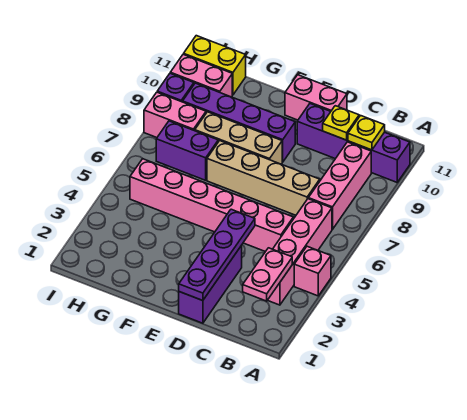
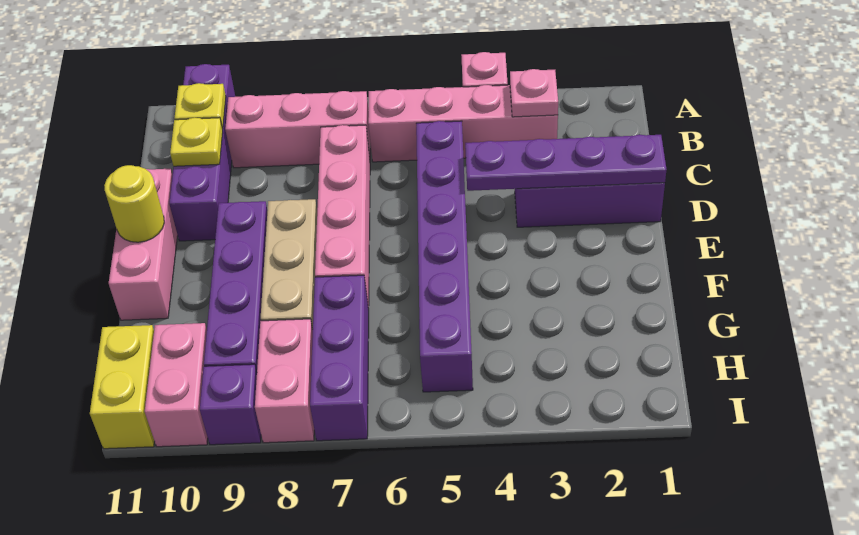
pink plate B2:B3 level 2 -> pink plate B3 level 2
pink brick C5:H5 level 1 -> purple brick C5:H5 level 1
tan brick C7:F7 level 1 -> pink brick C7:F7 level 1
pink brick D11:E11 level 1 -> pink brick D11:F11 level 1
none -> yellow round brick E11 level 2
purple brick G7:H7 level 1 -> purple brick G7:I7 level 1

